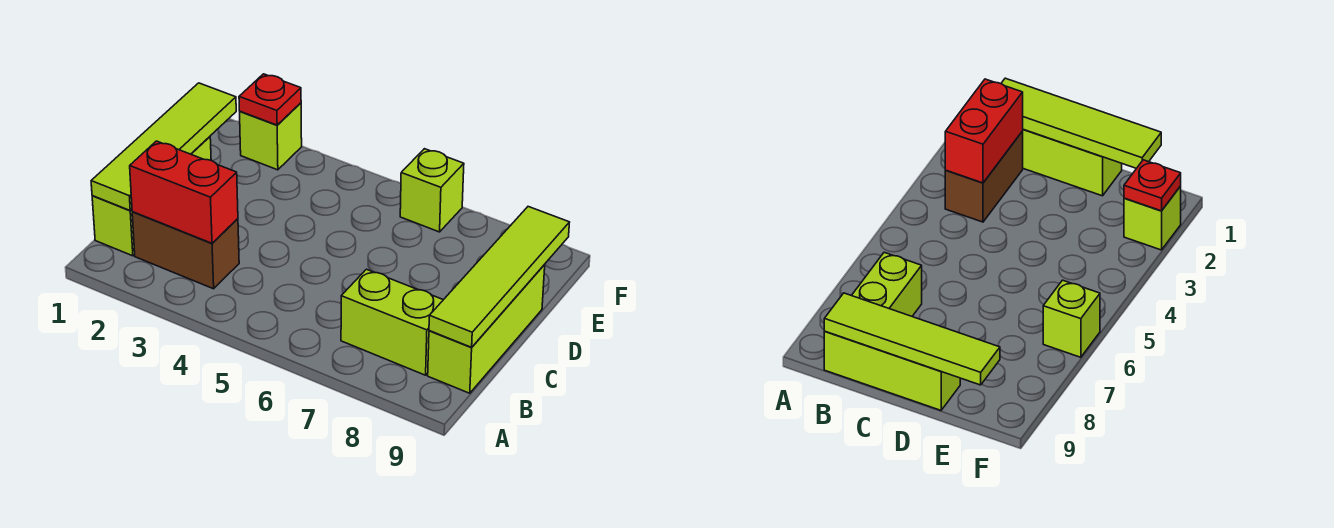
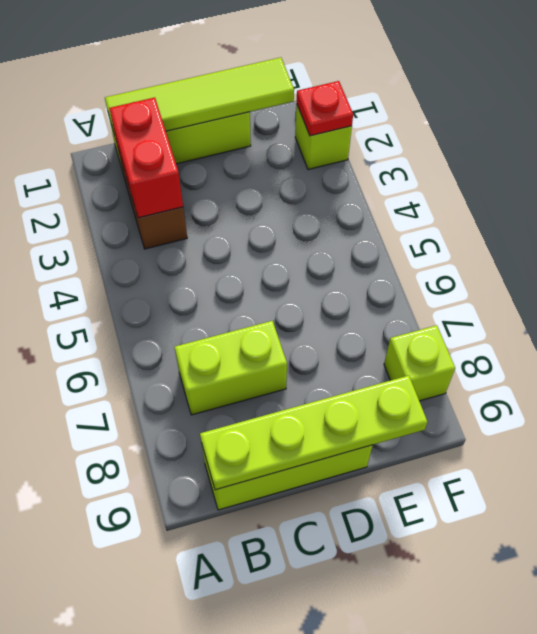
lime brick B7:B8 level 1 -> lime brick B7:C7 level 1
lime tile B9:E9 level 2 -> lime plate B9:E9 level 2
lime brick F6 level 1 -> lime brick F8 level 1

